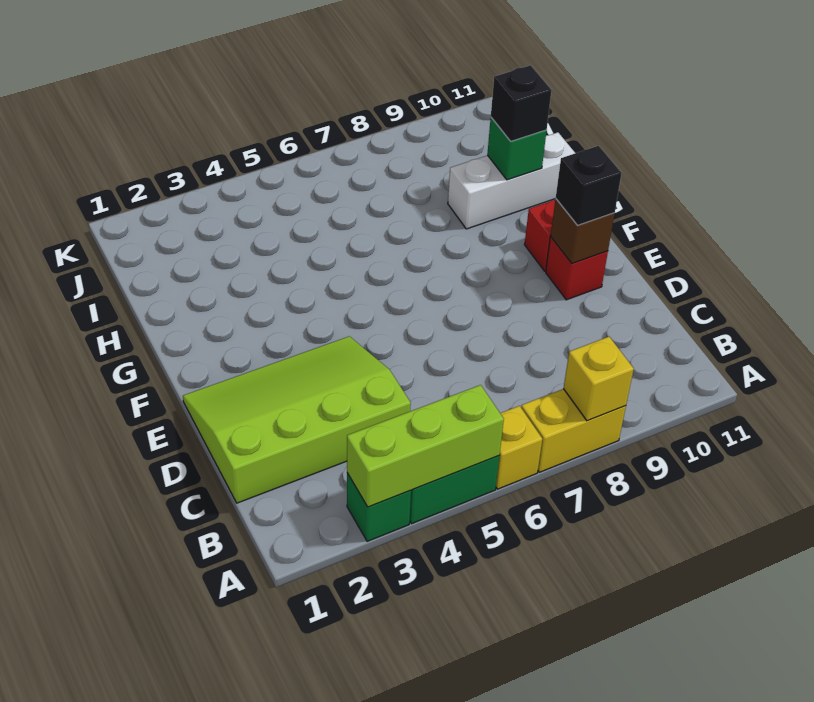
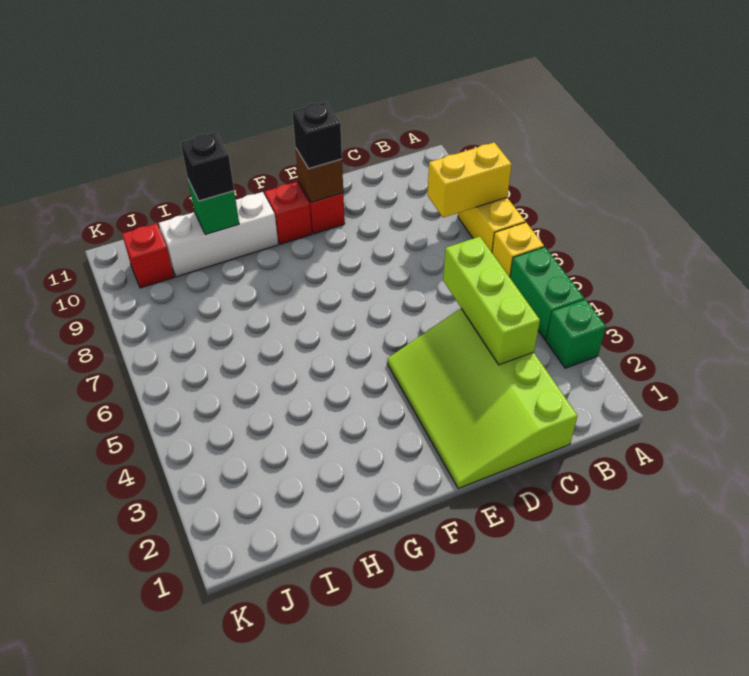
lime brick A3:A5 level 2 -> lime brick C3:C5 level 2
yellow brick A8 level 2 -> yellow brick A8:B8 level 2
white brick H9:H11 level 1 -> white brick G10:I10 level 1
none -> red brick J10 level 1

